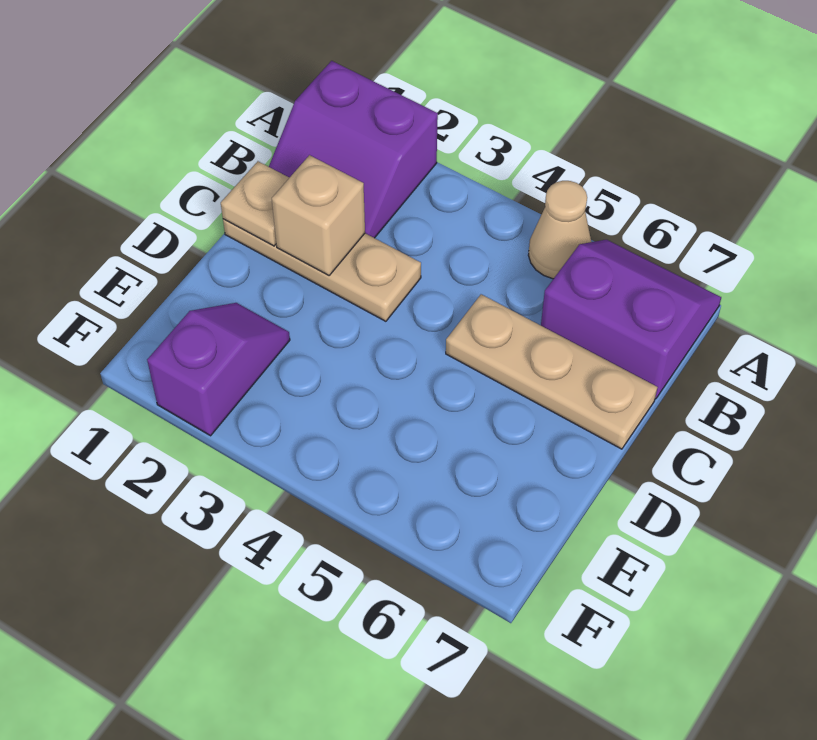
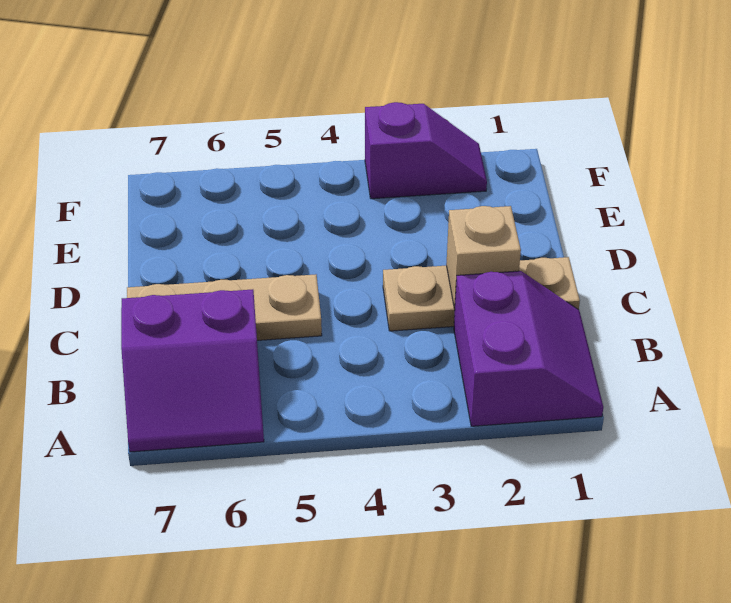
purple slope A1:B2 level 1 top A -> purple slope A1:B2 level 1 top 2
tan cone A5 level 1 -> none
tan plate C1 level 2 -> none
purple slope E2:F2 level 1 top F -> purple slope F2:F3 level 1 top 3

